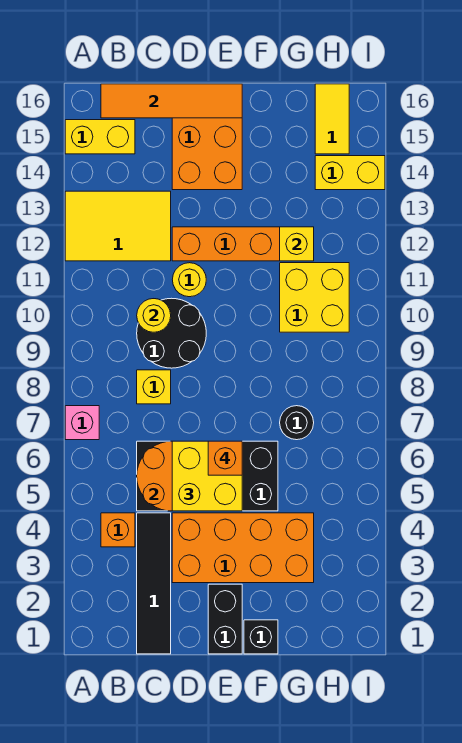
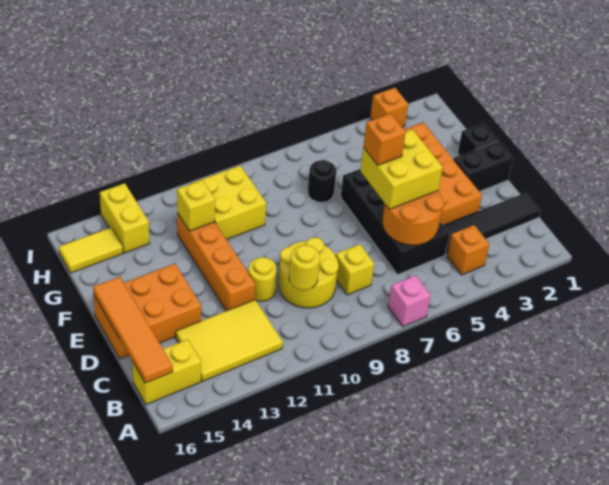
yellow tile A12:C13 level 1 -> yellow tile B12:C14 level 1
yellow brick A15:B15 level 1 -> yellow brick B15:B16 level 1
black round brick C9:D10 level 1 -> yellow round brick C9:D10 level 1
none -> orange brick I3 level 1

